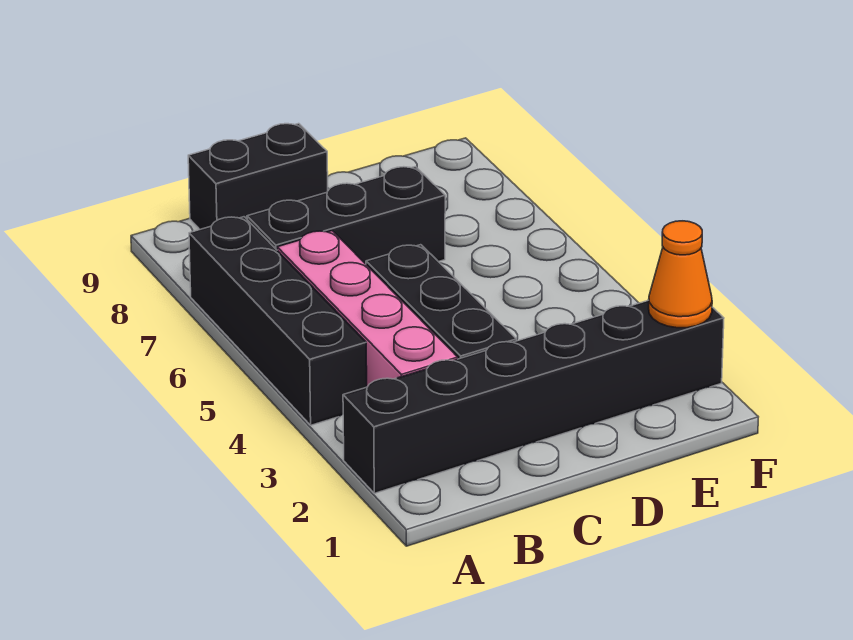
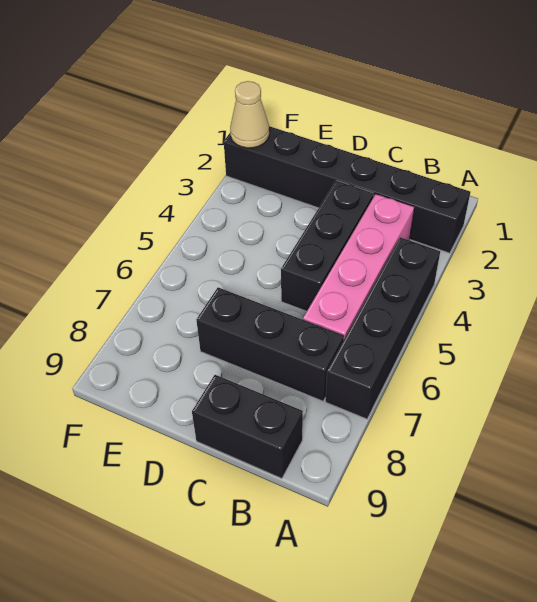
orange cone F2 level 2 -> tan cone F2 level 2

